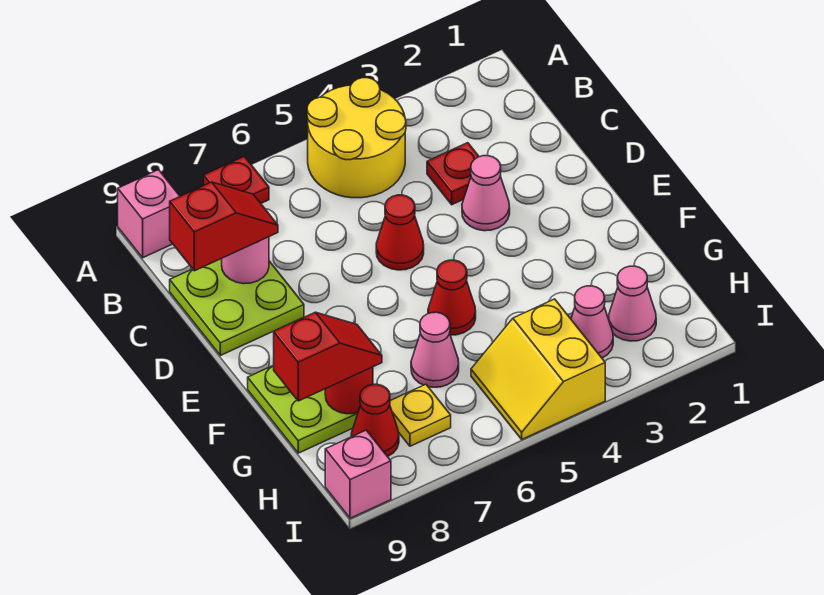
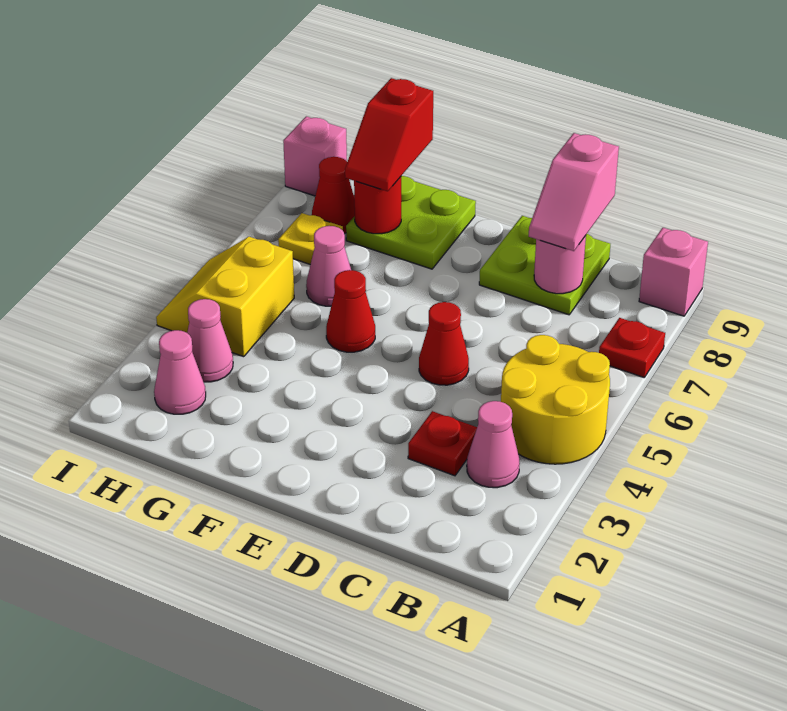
red slope C8:C9 level 3 top 9 -> pink slope C8:C9 level 3 top 9
pink cone D3 level 1 -> pink cone B3 level 1
yellow slope H4:I5 level 1 top 4 -> yellow slope H4:I5 level 1 top H

